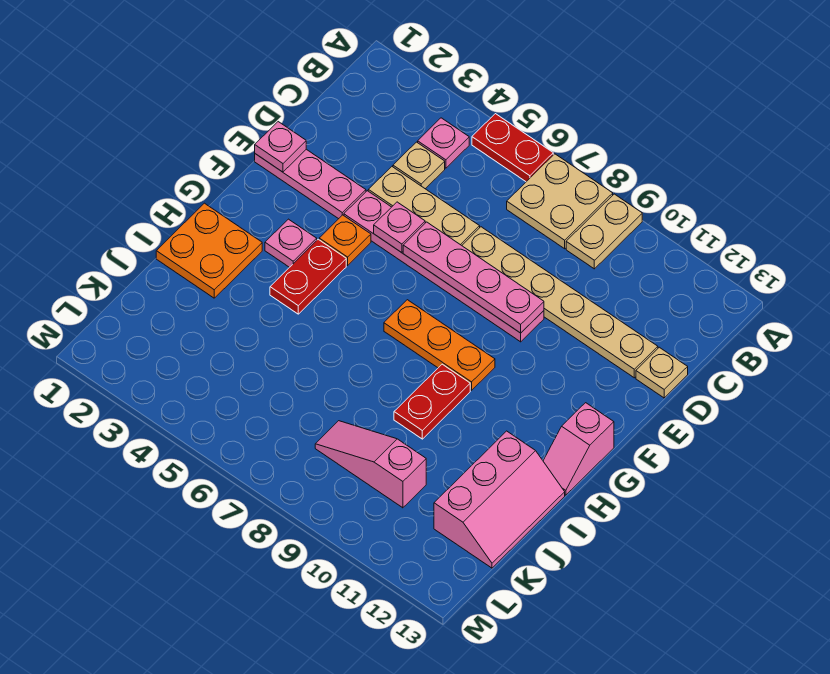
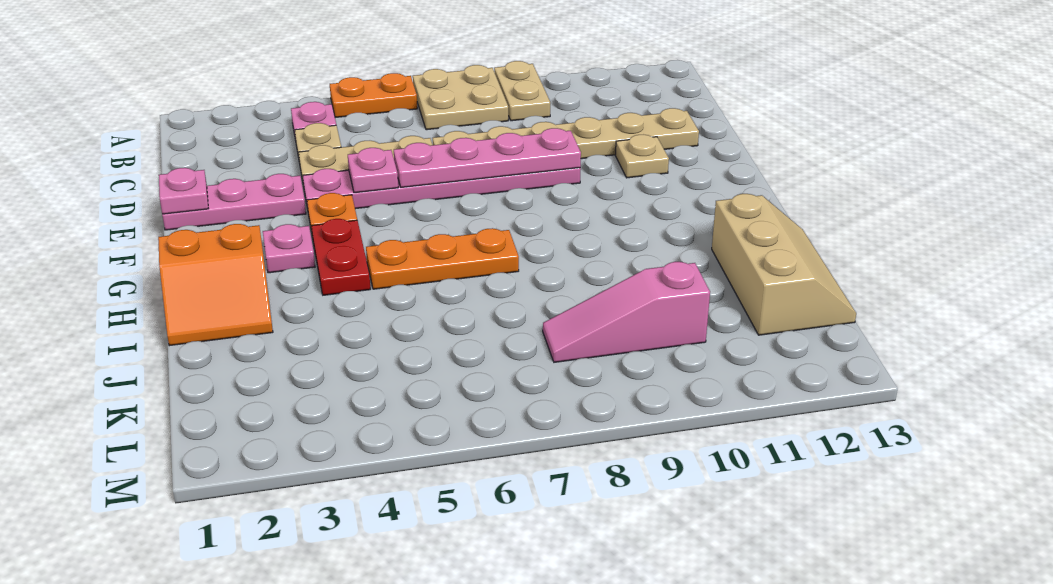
red plate A5:A6 level 1 -> orange plate A5:A6 level 1
tan plate D13 level 1 -> tan plate E11 level 1
orange plate G7:G9 level 1 -> orange plate H5:H7 level 1
pink slope G13:H13 level 1 top G -> none
orange plate H1:I2 level 1 -> orange slope H1:I2 level 1 top H
red plate H9:I9 level 1 -> none
pink slope I12:K13 level 1 top 12 -> tan slope I12:K13 level 1 top 12

